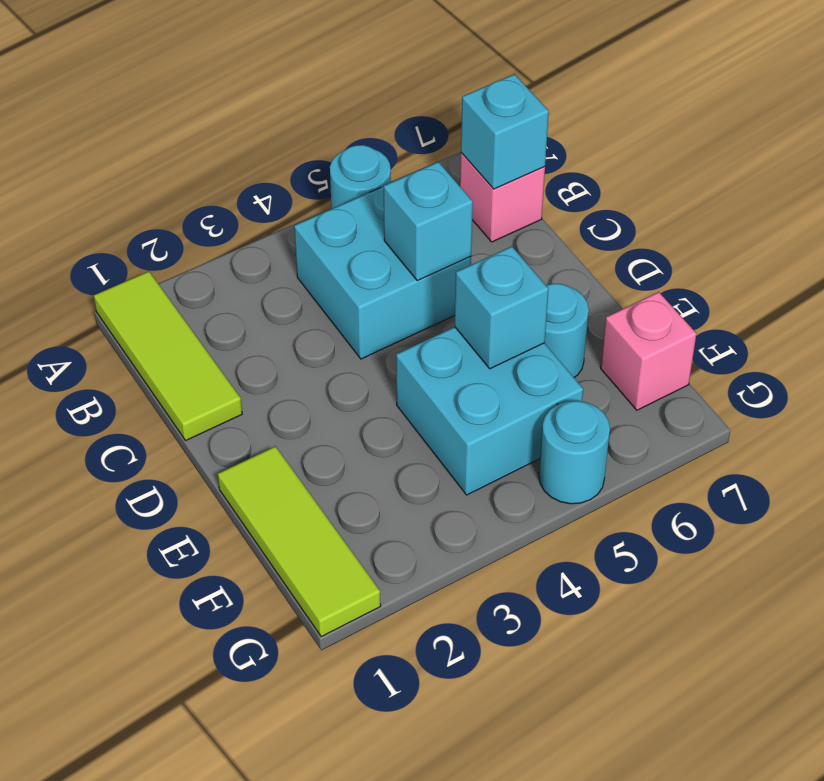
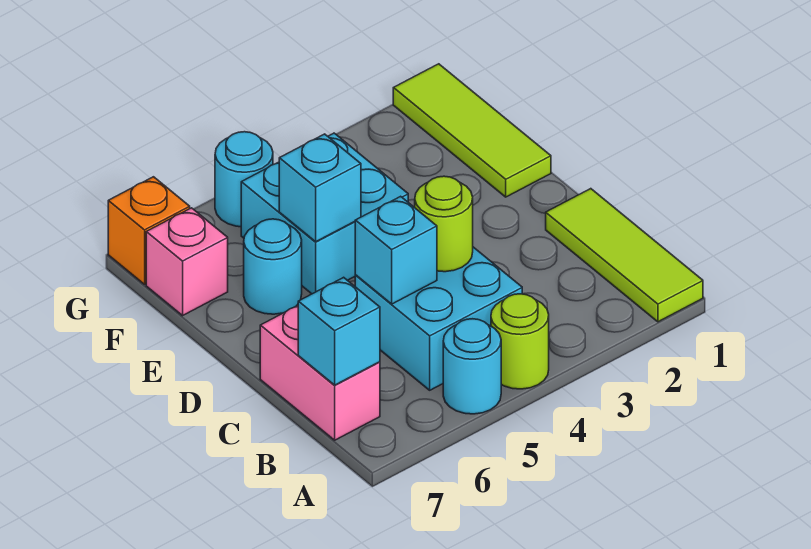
none -> lime round brick A4 level 1
pink brick B7 level 1 -> pink brick B7:C7 level 1
none -> lime round brick C4 level 2
none -> orange brick G7 level 1

